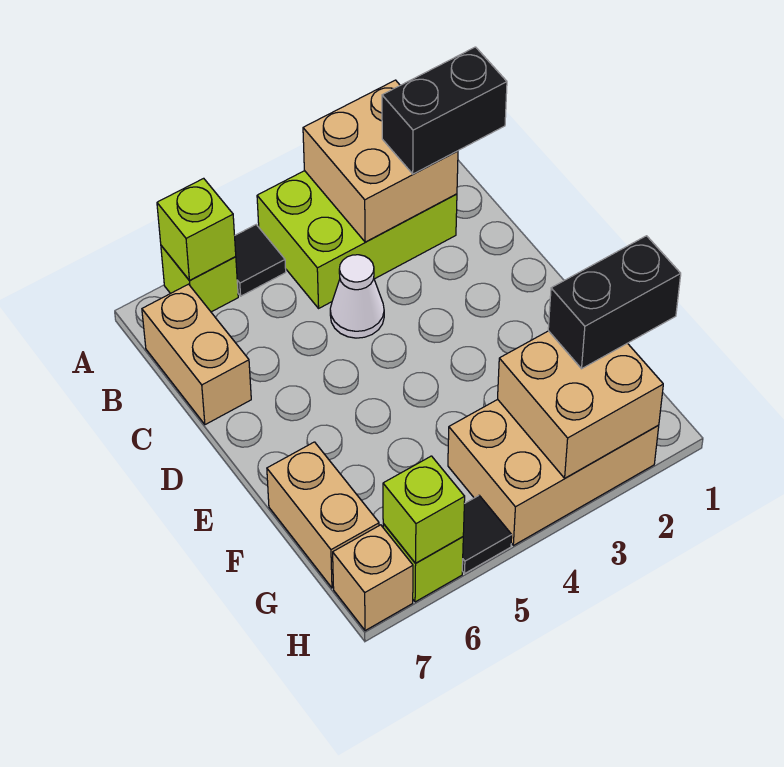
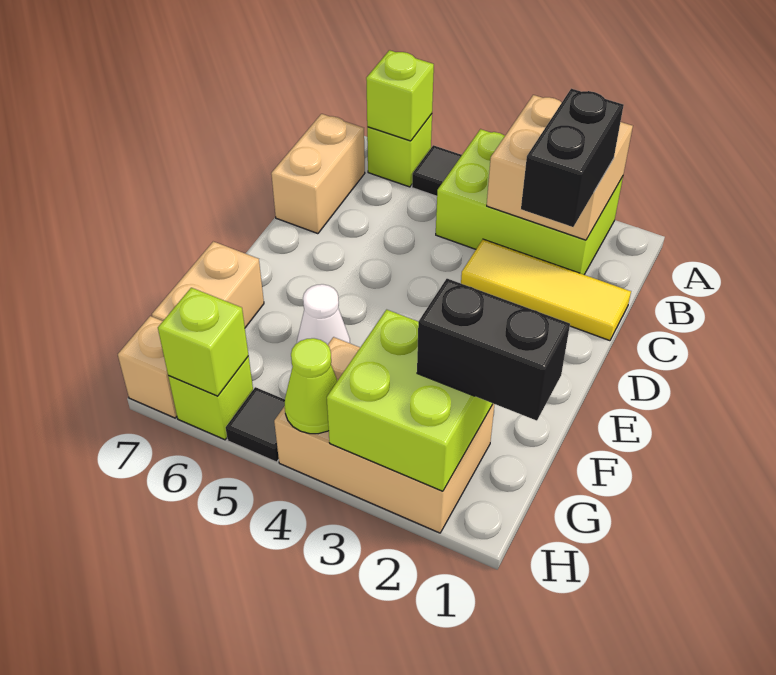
black brick B1:B2 level 3 -> black brick B2:C2 level 3
none -> yellow tile C1:C3 level 1
white cone C4 level 1 -> white cone F5 level 1
tan brick G2:H3 level 2 -> lime brick G2:H3 level 2
none -> lime cone H4 level 2

